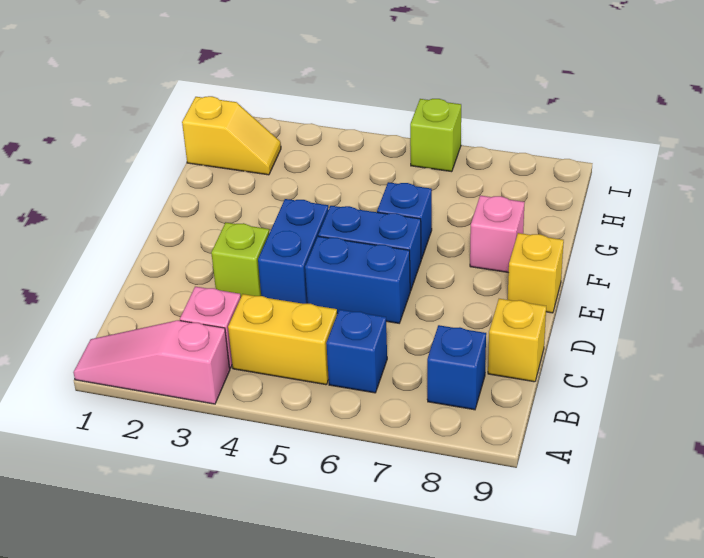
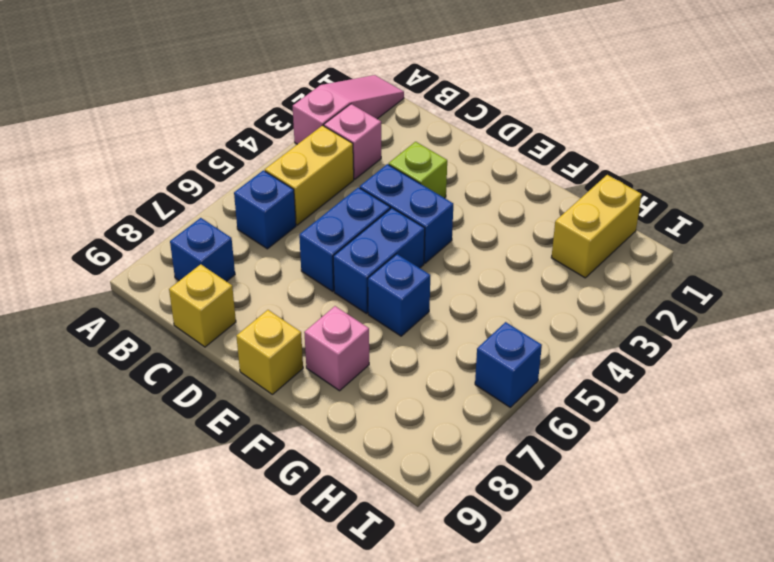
yellow slope H1:H2 level 1 top 1 -> yellow brick H1:H2 level 1
lime brick I6 level 1 -> blue brick I6 level 1

